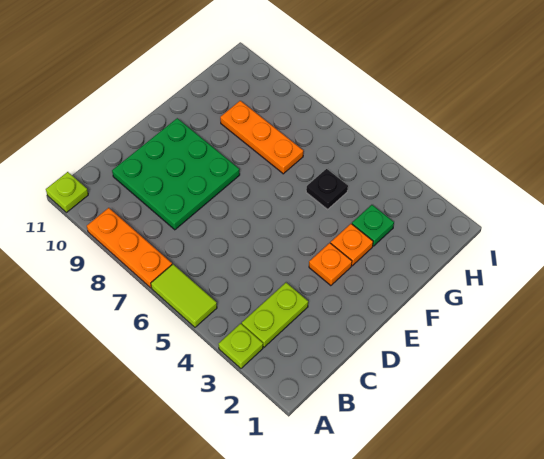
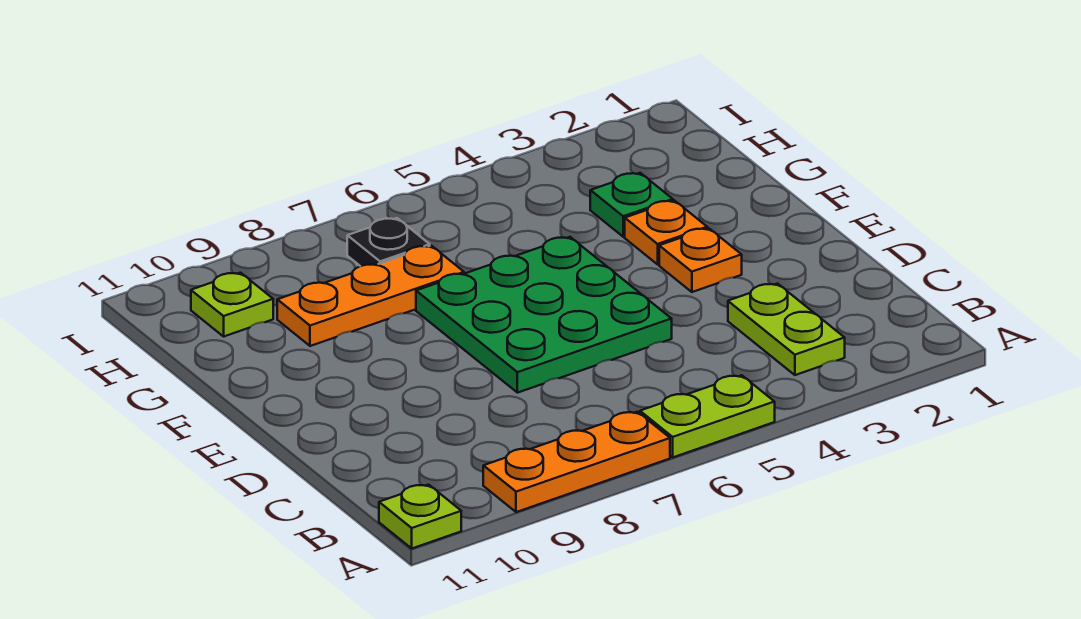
lime plate A3 level 1 -> lime plate H10 level 1
lime tile A5:A6 level 1 -> lime plate A5:A6 level 1
green plate C8:E10 level 1 -> green plate D5:F7 level 1
black plate G5 level 1 -> black plate H7 level 1

